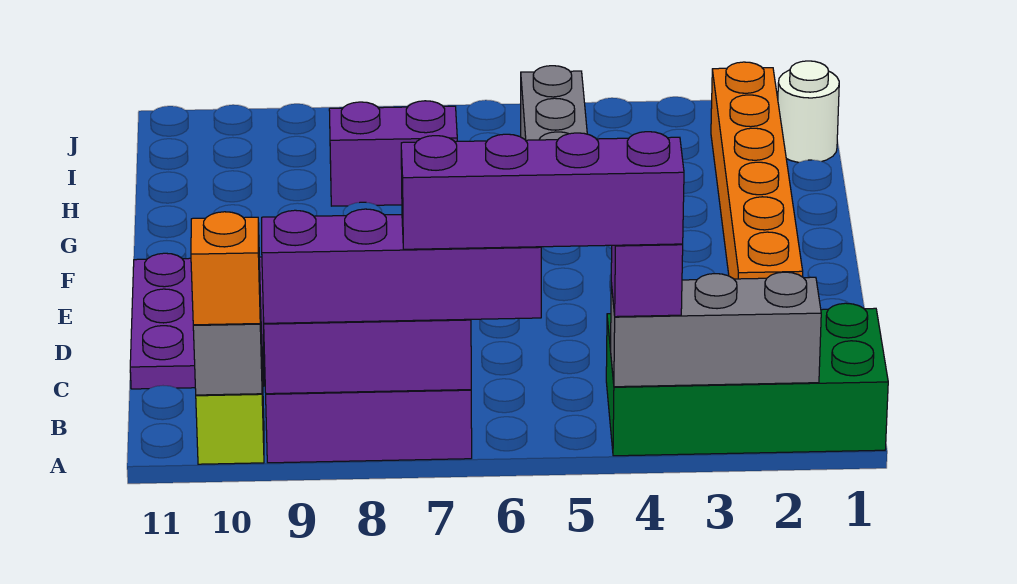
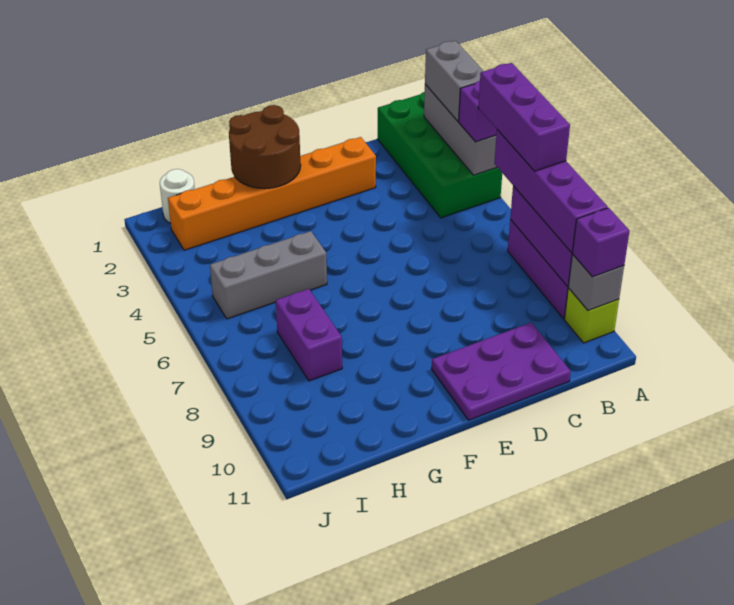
none -> grey brick A2:A3 level 3
purple brick A4:A7 level 4 -> purple brick A5:A7 level 4
orange brick A10 level 3 -> purple brick A10 level 3
none -> brown round brick F1:G2 level 2

